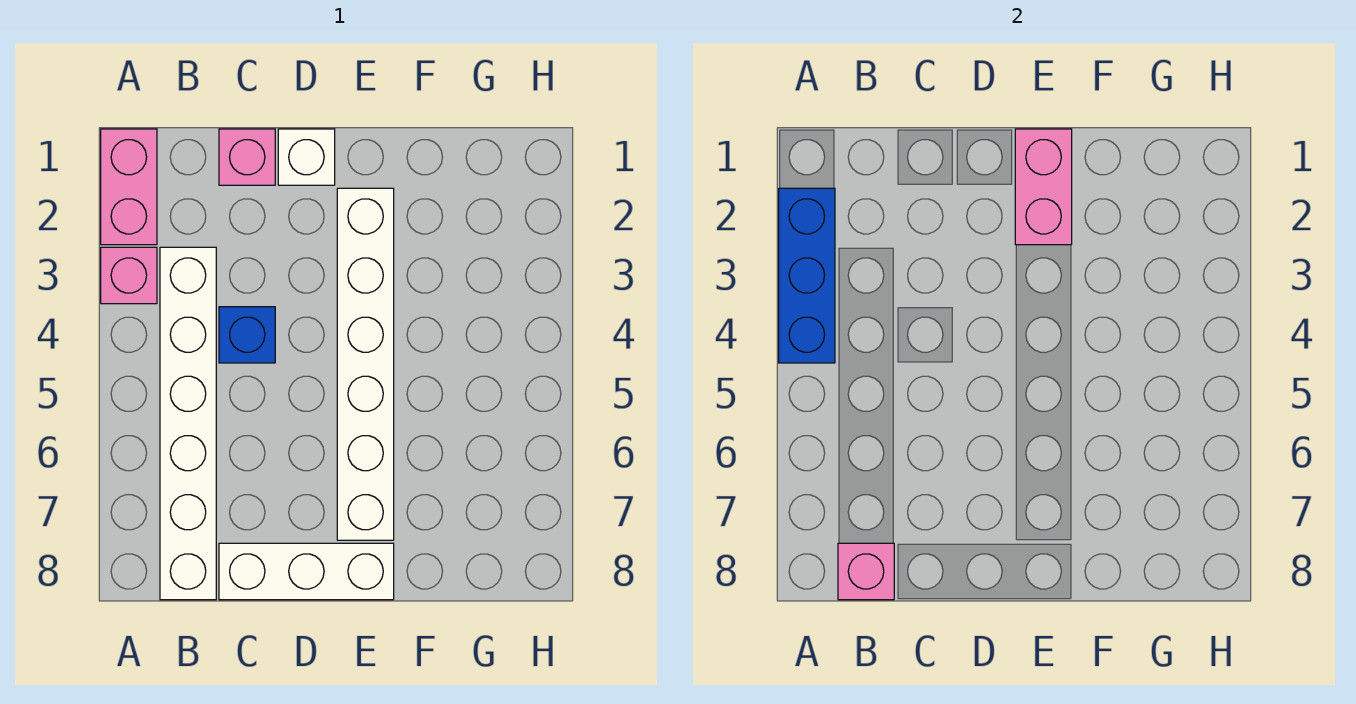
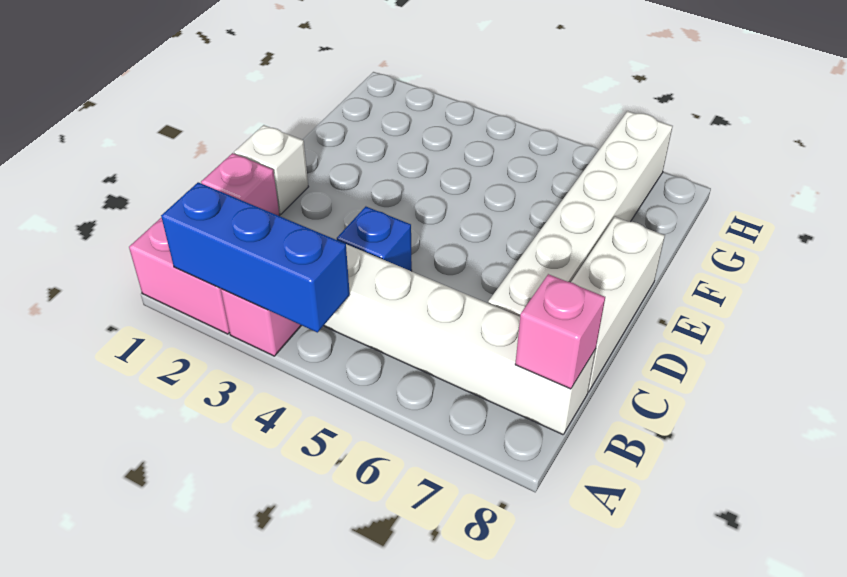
pink brick E1:E2 level 2 -> none
white brick E2:E7 level 1 -> white brick C7:H7 level 1

